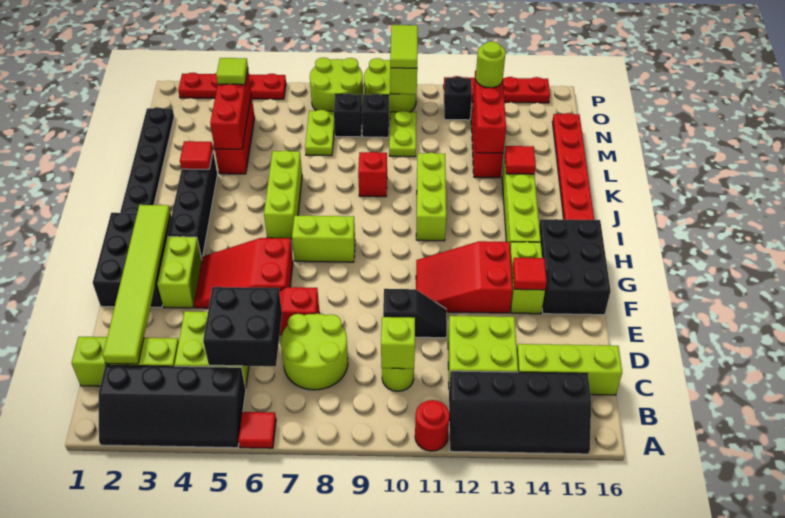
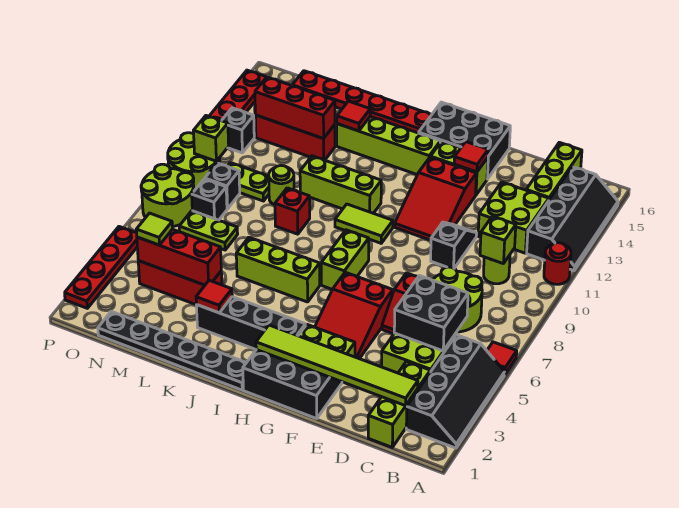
lime round brick N13 level 3 -> lime round brick L10 level 1
lime tile O10:P10 level 3 -> lime tile H10:I10 level 1

